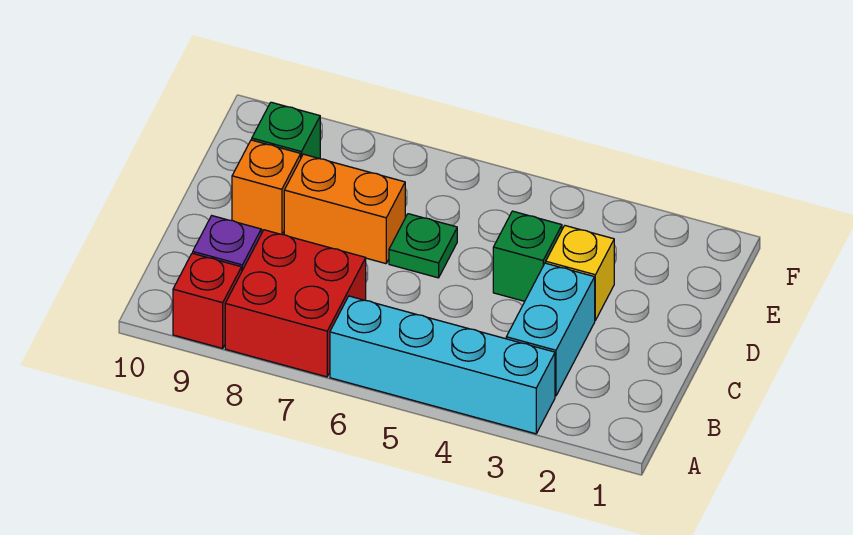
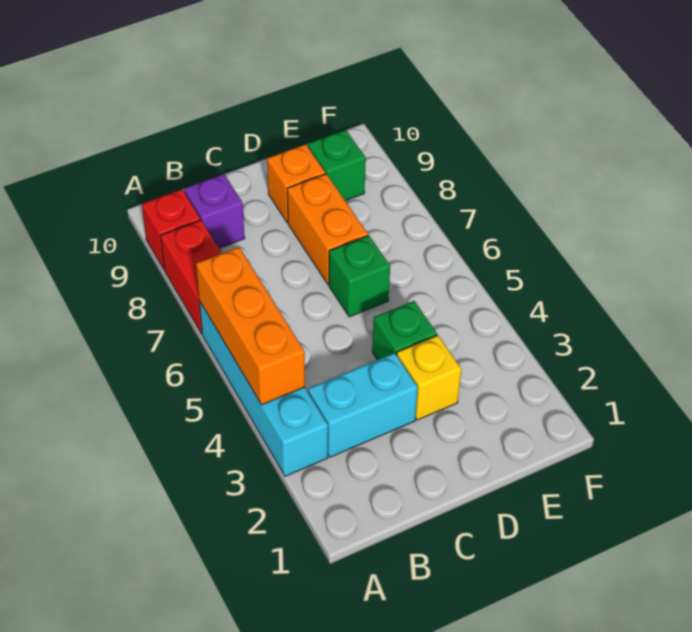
none -> orange brick A4:A6 level 2
red brick A7:B8 level 1 -> red brick A7:A8 level 1
green plate D6 level 1 -> green brick D6 level 1

